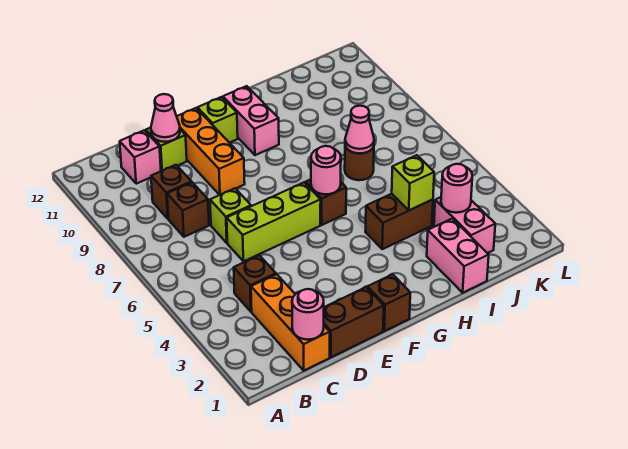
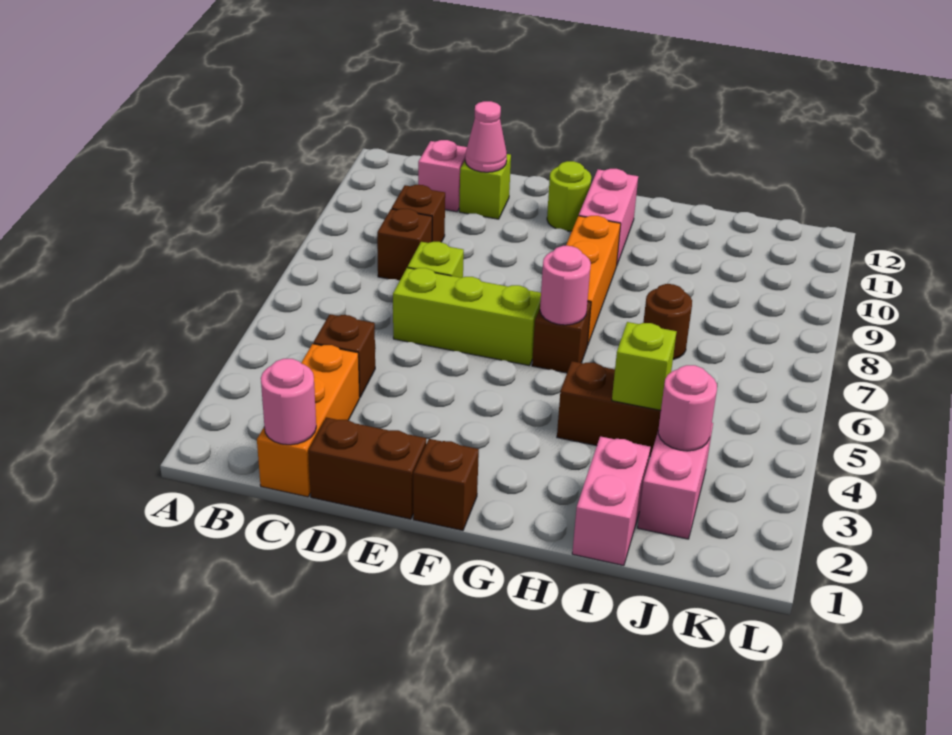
orange brick E9:E11 level 1 -> orange brick G7:G9 level 1
lime brick F11 level 1 -> lime round brick F11 level 1
pink cone I7 level 2 -> none

